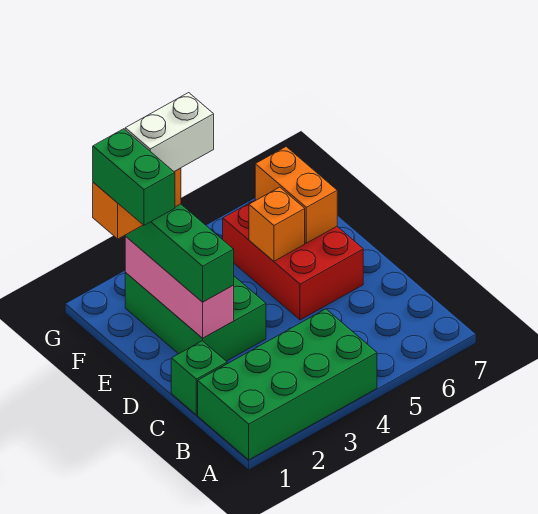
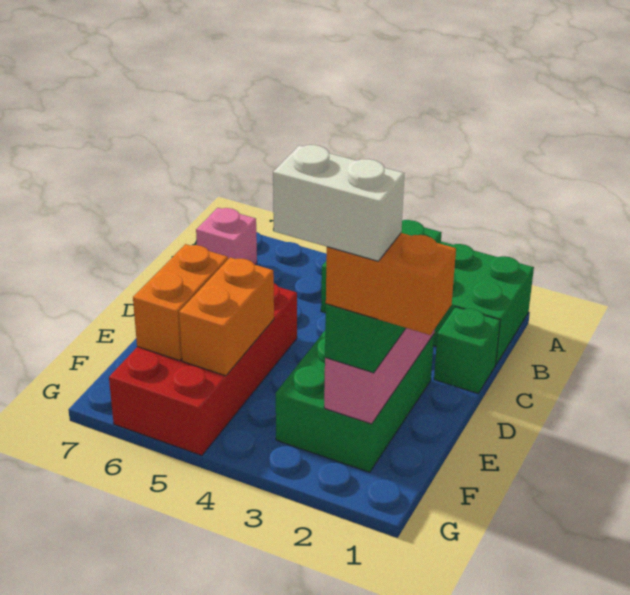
none -> pink brick B7 level 1
red brick D5:F6 level 1 -> red brick D5:G6 level 1
green brick E1:F1 level 5 -> none
orange brick E5 level 2 -> orange brick E5:F5 level 2

